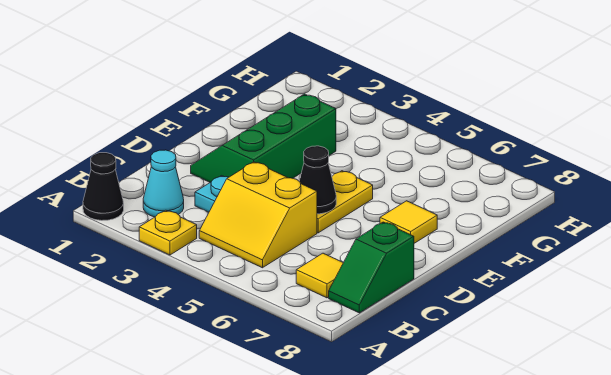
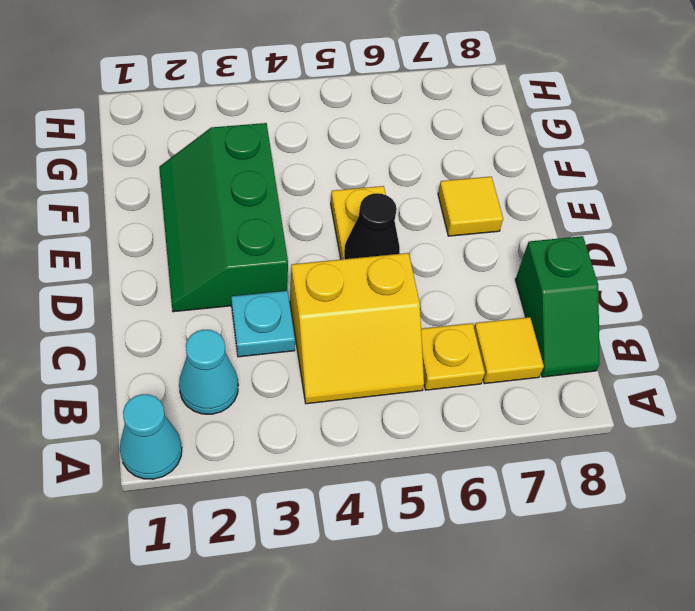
black cone A1 level 1 -> cyan cone A1 level 1
yellow plate A3 level 1 -> yellow plate B6 level 1

